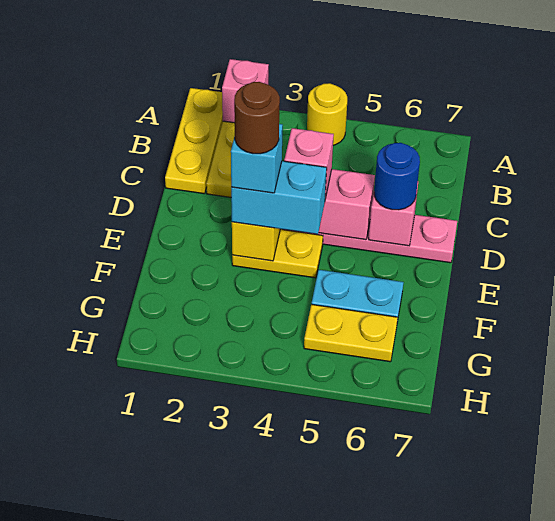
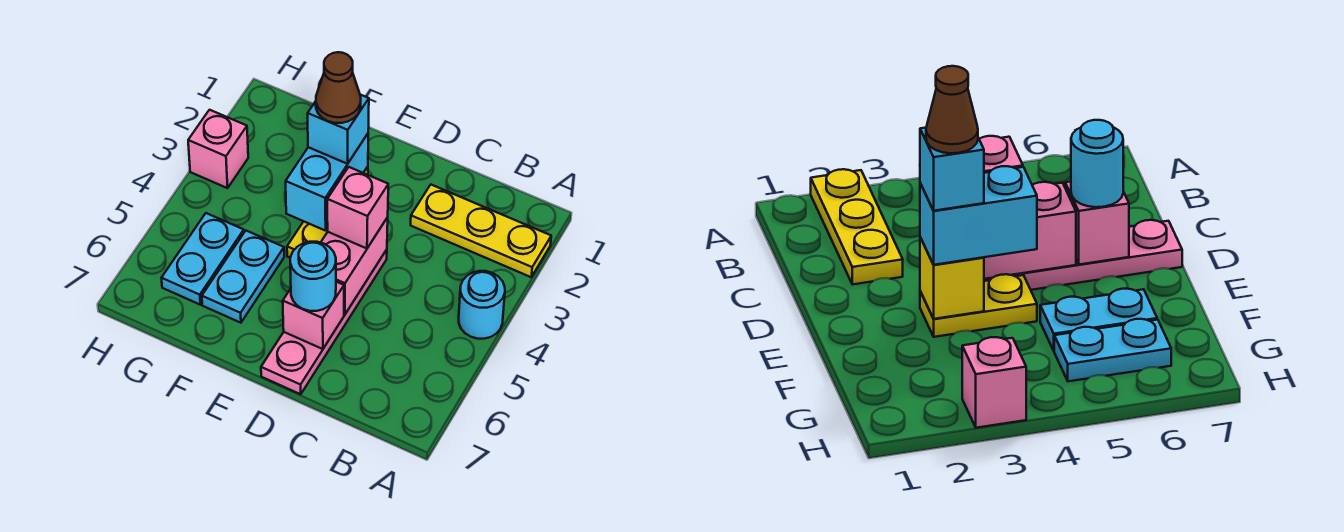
yellow plate A1:C1 level 1 -> none
pink brick A2 level 2 -> pink brick H3 level 1
yellow round brick A4 level 1 -> cyan round brick A4 level 1
blue round brick D6 level 3 -> cyan round brick D6 level 3
brown round brick E3 level 5 -> brown cone E3 level 5
yellow plate G5:G6 level 1 -> cyan plate G5:G6 level 1

